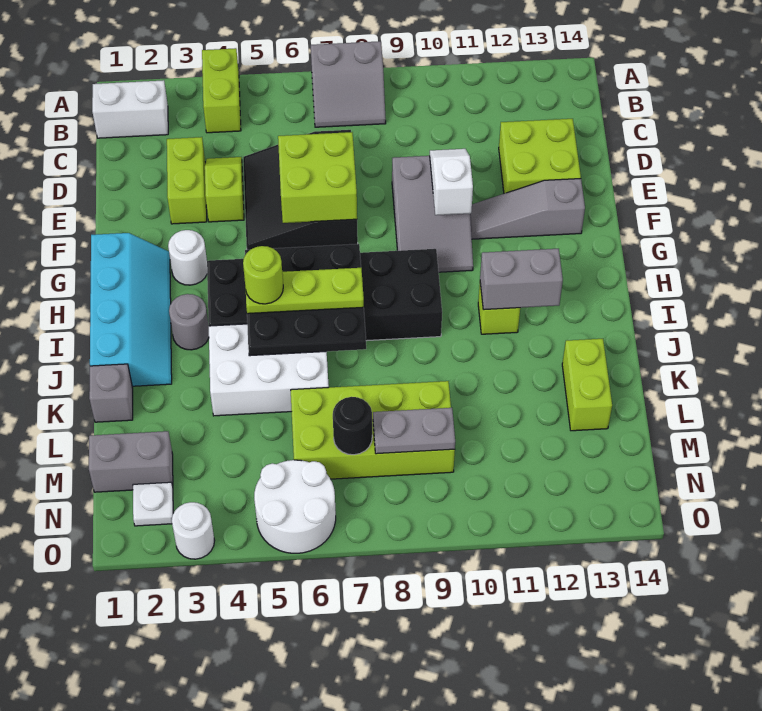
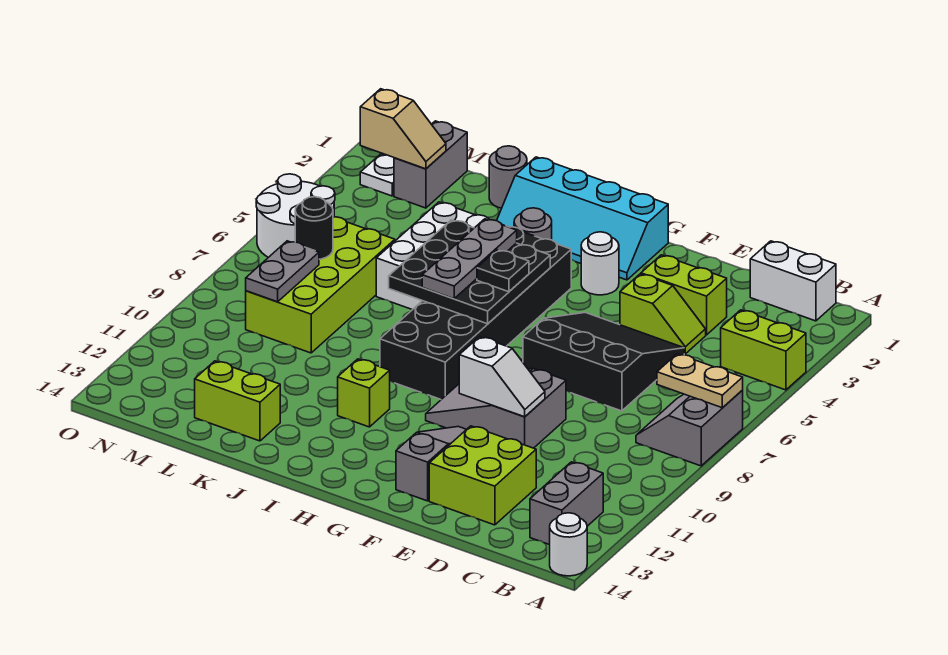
none -> tan plate A7:B7 level 2
white brick B1:B2 level 1 -> white brick B1:C1 level 1
lime brick E6:F7 level 2 -> none
none -> black plate H6 level 3
lime plate I5:I7 level 3 -> grey plate I5:I7 level 3
lime round brick I5 level 4 -> none
grey brick I11:I12 level 2 -> grey brick B12:B13 level 1
grey brick K1 level 1 -> grey round brick K1 level 1
none -> tan slope M2:N2 level 2 top N
white round brick O3 level 1 -> white round brick A14 level 1

